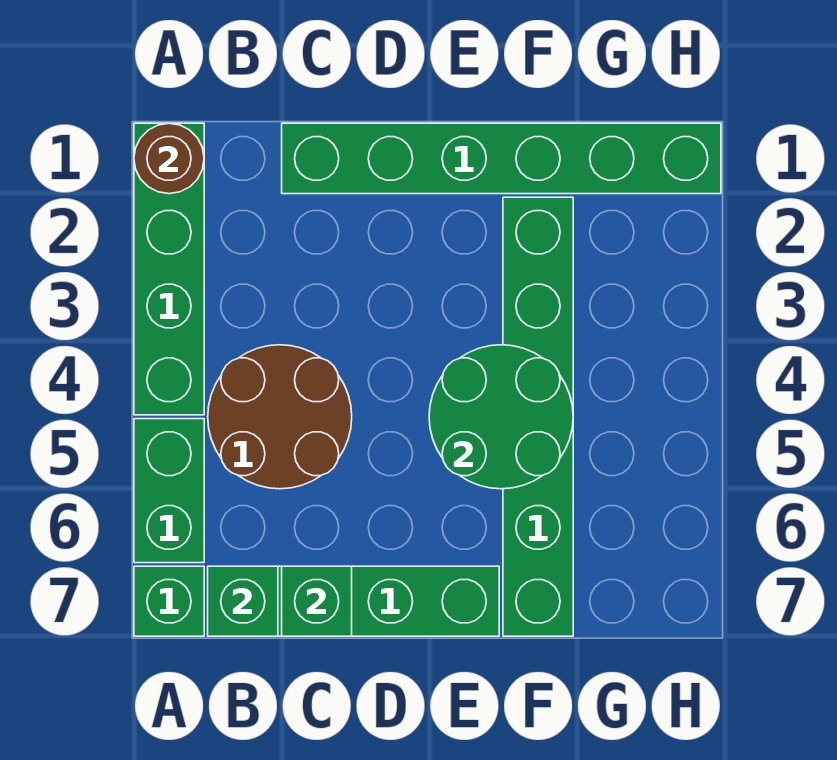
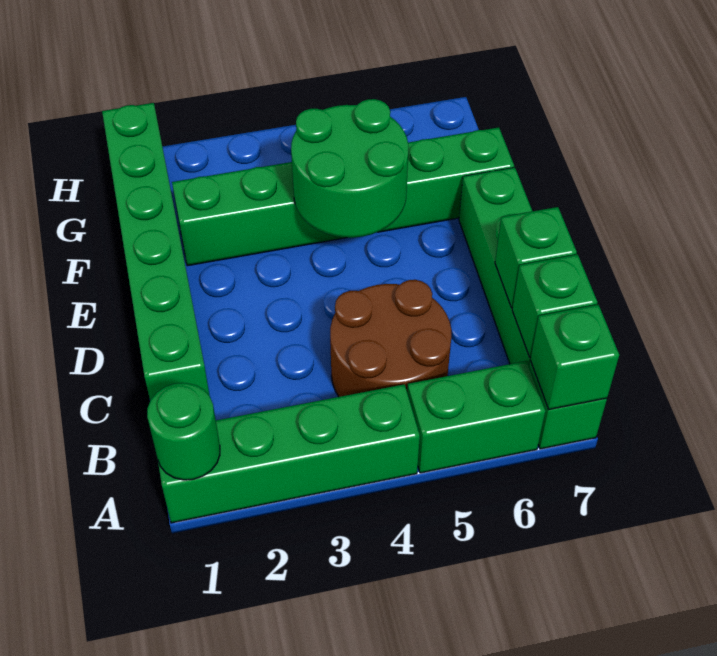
brown round brick A1 level 2 -> green round brick A1 level 2
none -> green brick A7 level 2

